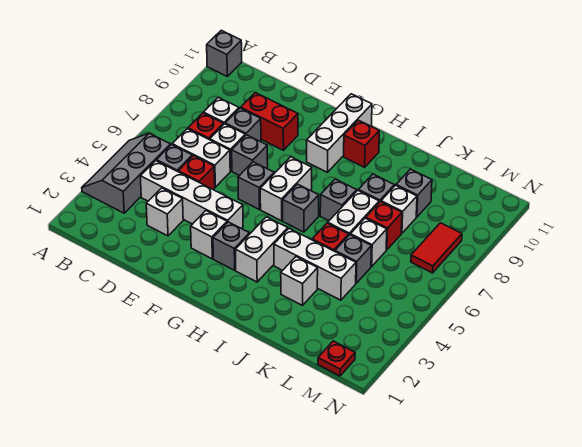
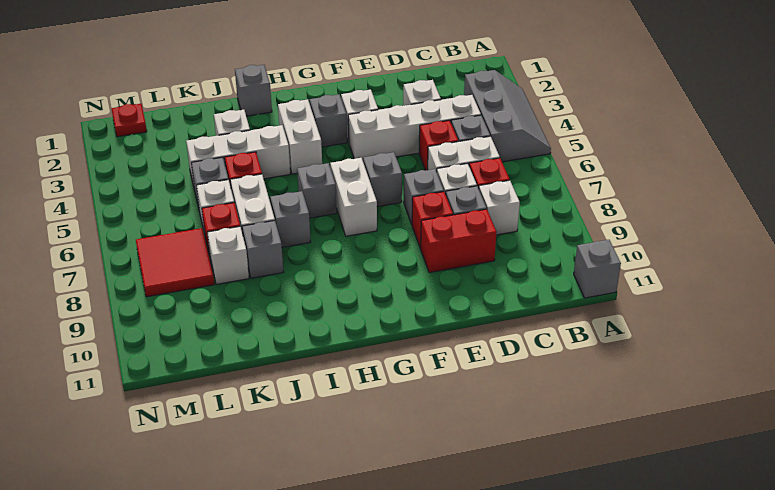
white brick G9:G11 level 1 -> none
red brick H10 level 1 -> red brick E8 level 1
grey brick K9 level 1 -> grey brick I1 level 1
red tile M7:M8 level 1 -> red tile L7:M8 level 1

